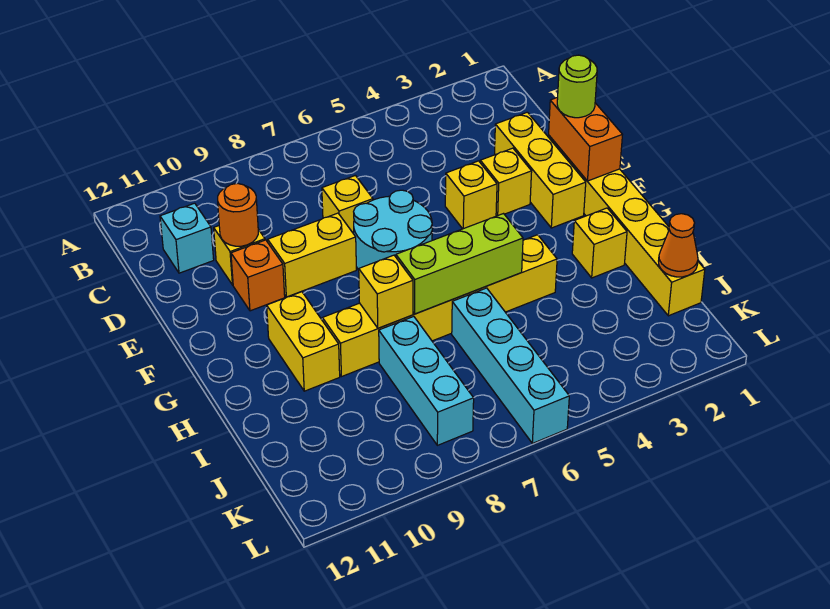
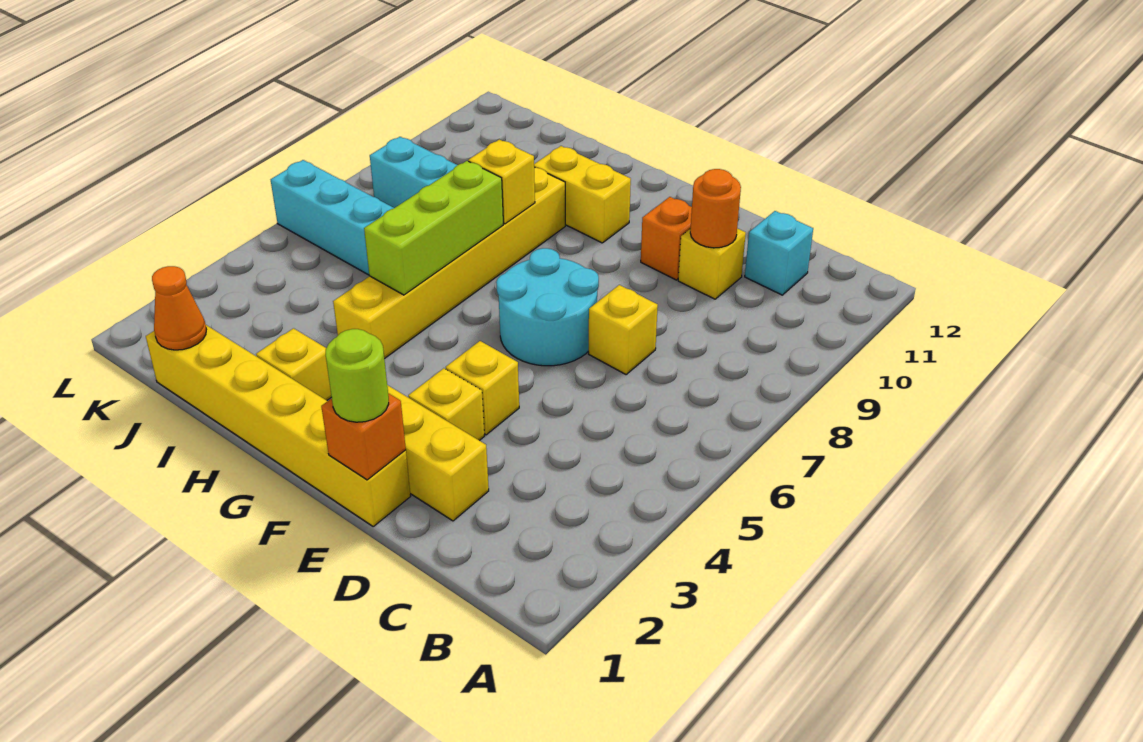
orange brick E1:F1 level 2 -> orange brick E1 level 2
yellow brick E8:E9 level 1 -> none

